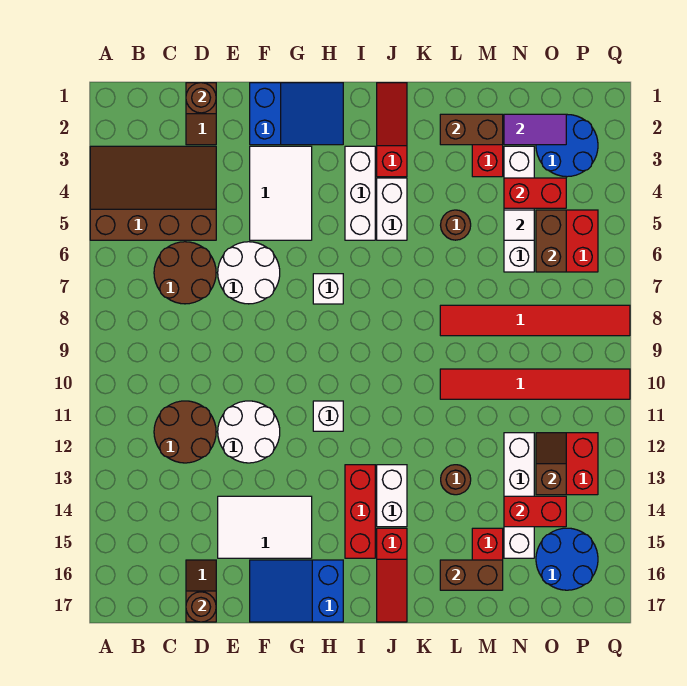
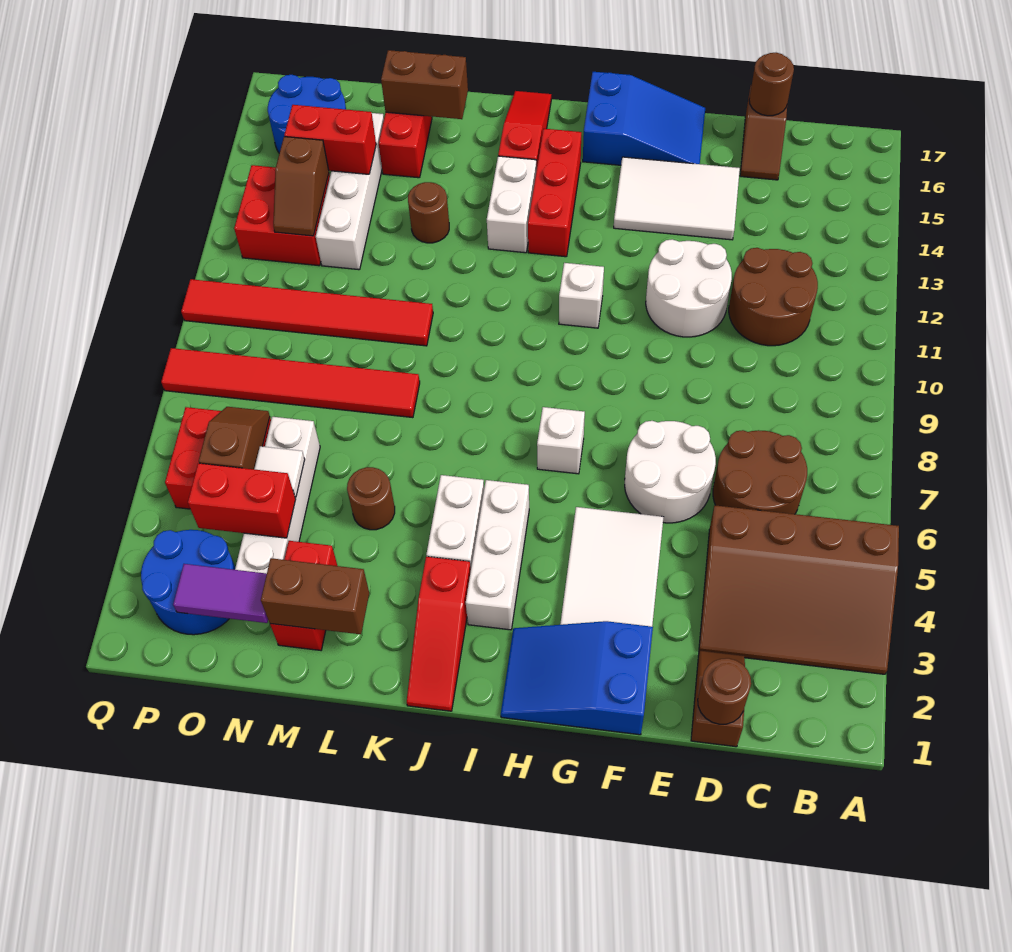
brown brick O5:O6 level 2 -> brown slope O5:O6 level 2 top 5

